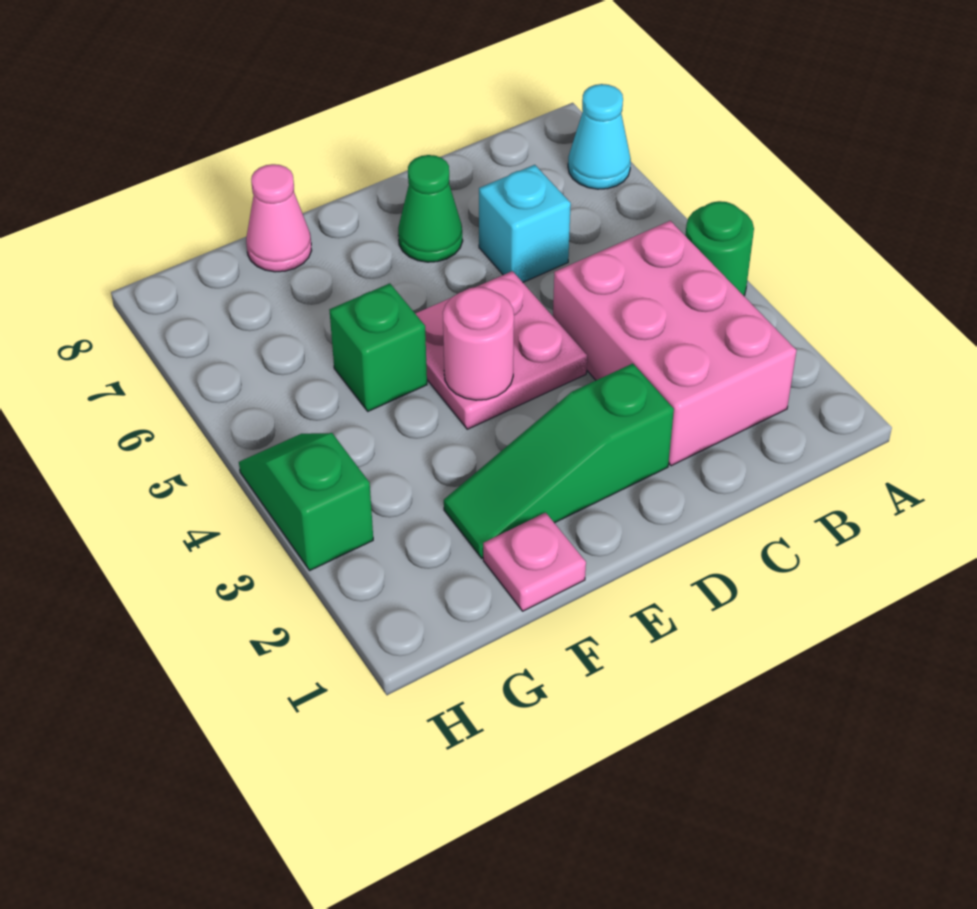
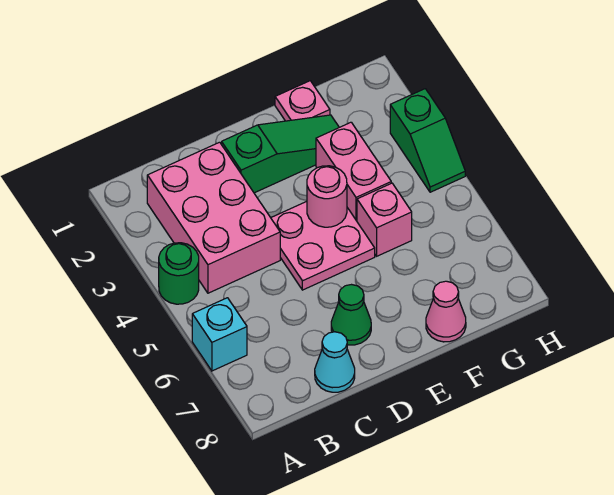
cyan cone A7 level 1 -> cyan cone C8 level 1
cyan brick C6 level 1 -> cyan brick A6 level 1
none -> pink brick F3:F4 level 1
green brick F5 level 1 -> pink brick F5 level 1

